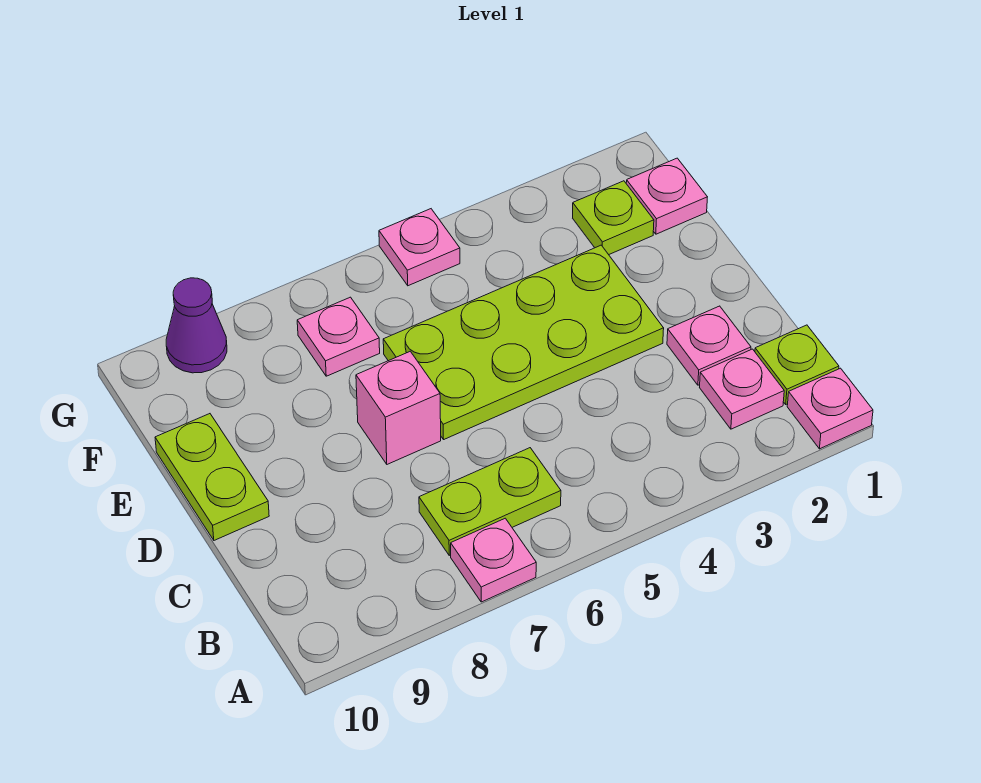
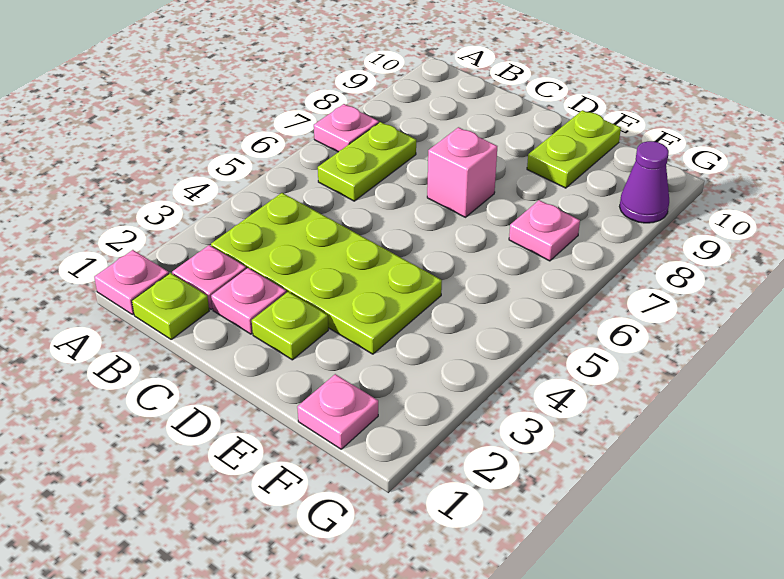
lime plate D3:E6 level 1 -> lime plate B3:E4 level 1
lime plate D10:E10 level 1 -> lime plate E9:E10 level 1
lime plate F2 level 1 -> lime plate D2 level 1
pink plate G5 level 1 -> none

